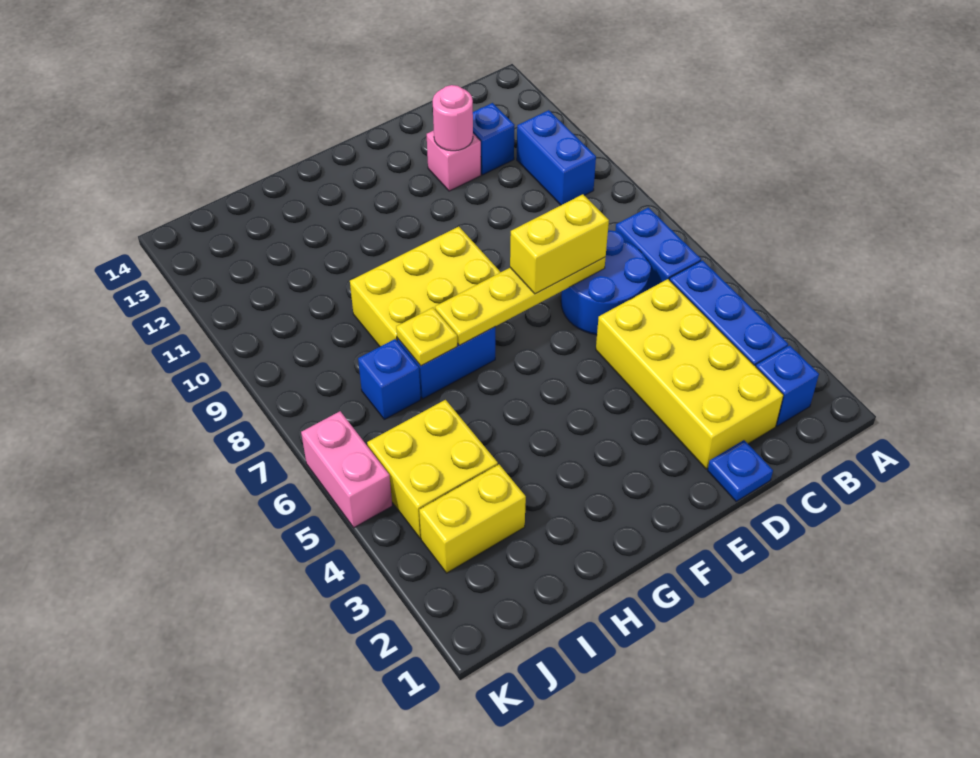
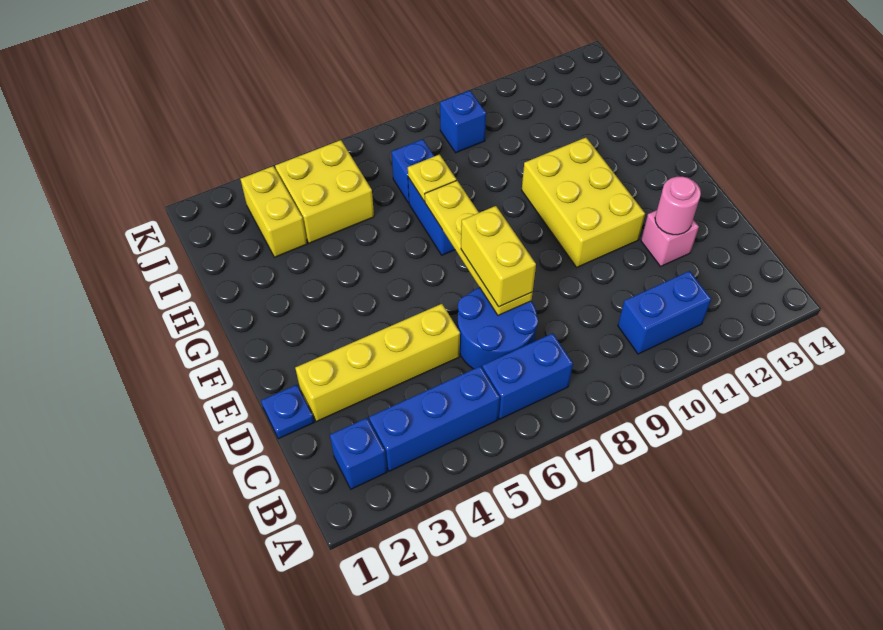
yellow brick C2:D5 level 1 -> yellow brick D2:D5 level 1
blue brick C12 level 1 -> blue brick J9 level 1
yellow brick F8:H9 level 1 -> yellow brick E10:G11 level 1
pink brick K5:K6 level 1 -> none

